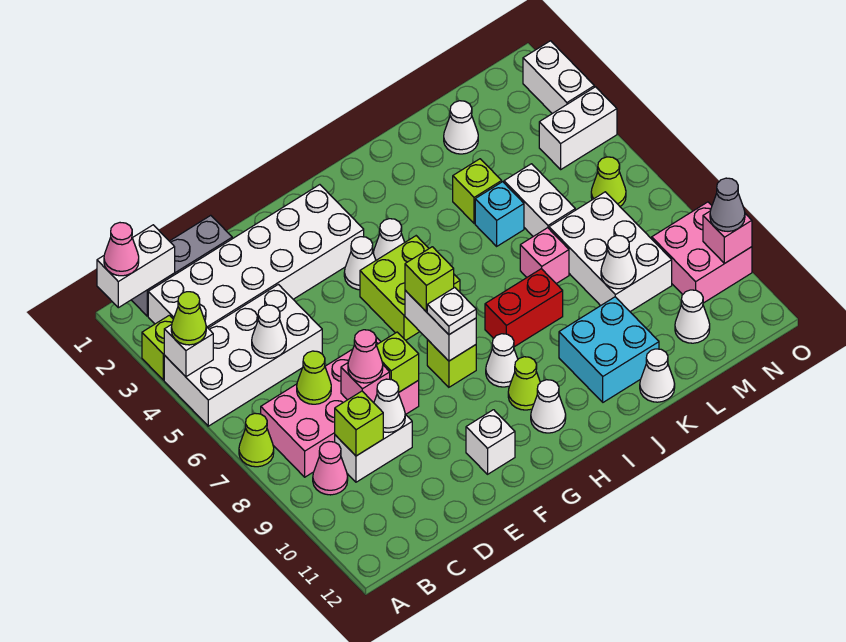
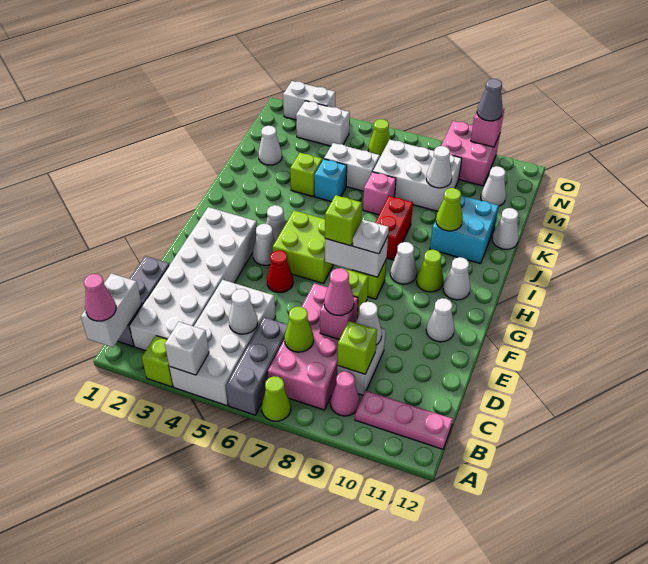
lime cone A4 level 3 -> lime cone J10 level 2
none -> grey brick A6:C6 level 1
none -> pink plate B10:B12 level 1
none -> red cone F5 level 1
white brick F11 level 1 -> white cone F11 level 1
white brick N4:O4 level 1 -> white brick N3:N4 level 1

